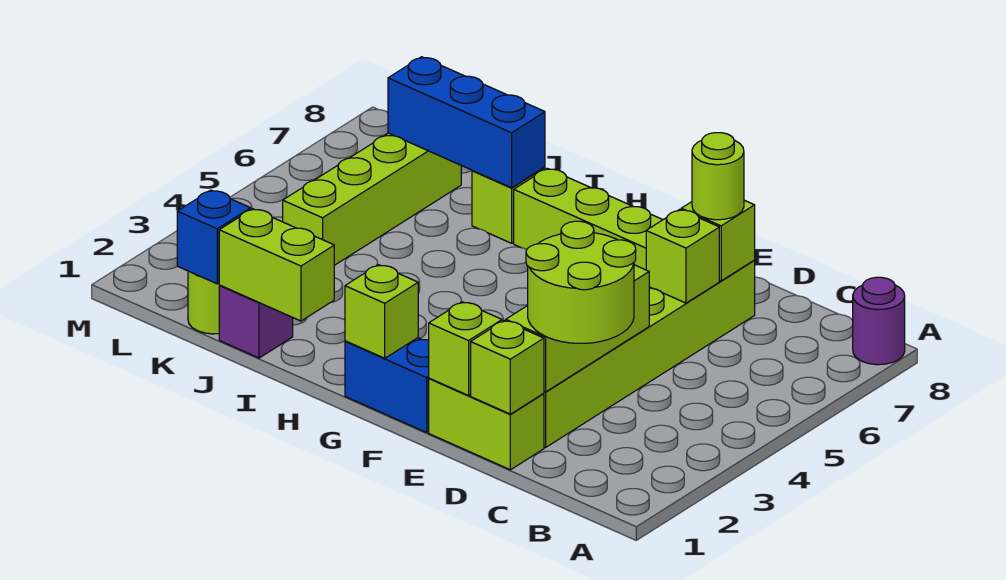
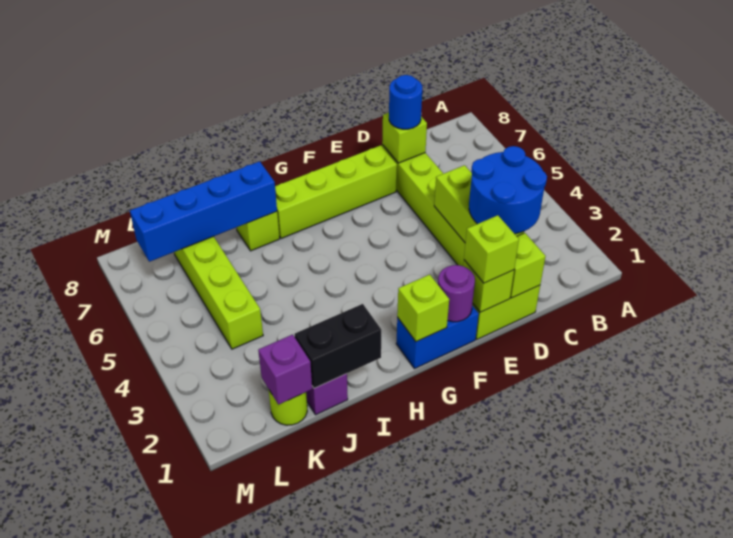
purple round brick A8 level 1 -> purple round brick F1 level 2
lime round brick C2:D3 level 3 -> blue round brick C2:D3 level 3
lime brick D6 level 2 -> lime brick E1 level 3
lime round brick D7 level 3 -> blue round brick D7 level 3
lime brick I1:J1 level 2 -> black brick I1:J1 level 2
blue brick I7:K7 level 2 -> blue brick I7:L7 level 2
blue brick K1 level 2 -> purple brick K1 level 2

